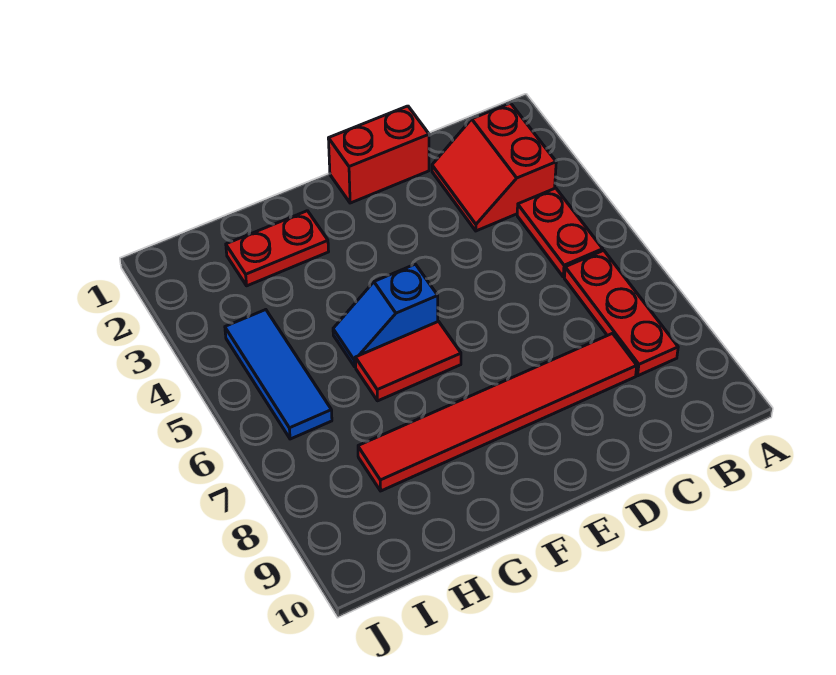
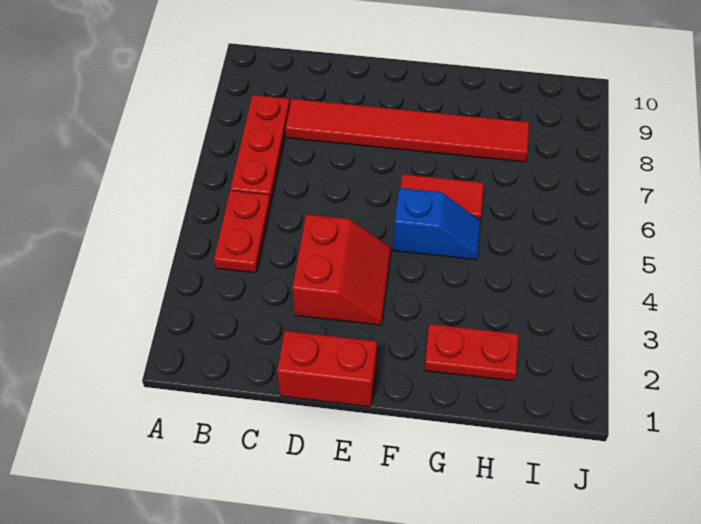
red slope B2:C3 level 1 top B -> red slope D3:E4 level 1 top D
blue tile I4:I6 level 1 -> none

